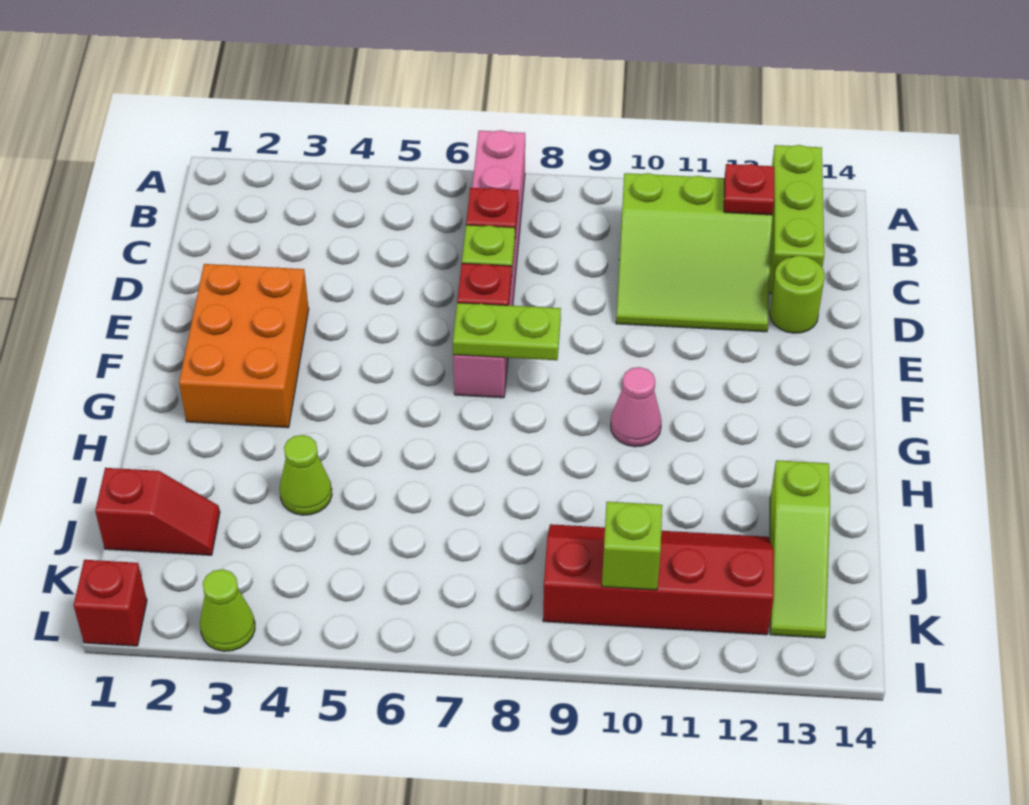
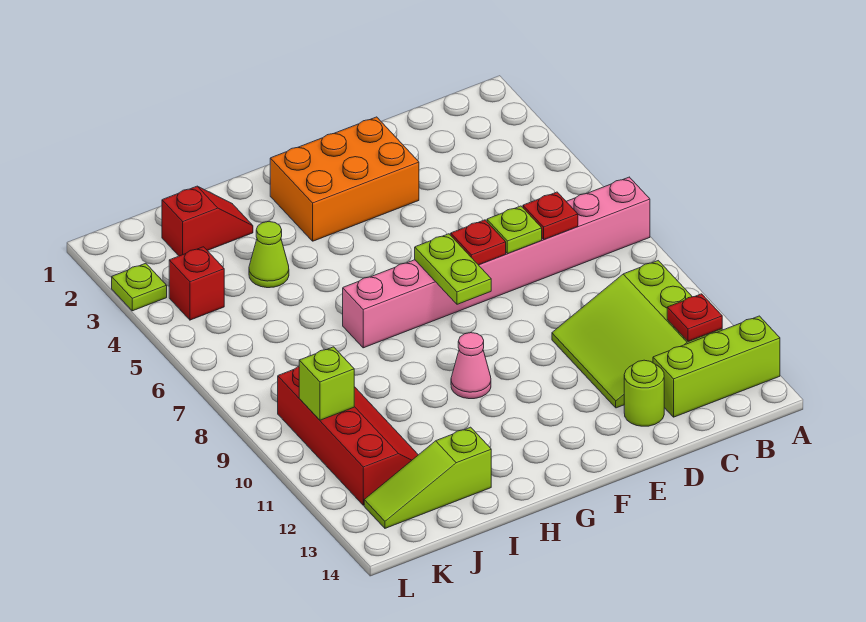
pink brick A7:F7 level 1 -> pink brick A7:H7 level 1
red slope J1:J2 level 1 top 1 -> red slope I2:J2 level 1 top J
red brick L1 level 1 -> red brick K4 level 1
lime cone L3 level 1 -> lime plate L3 level 1

